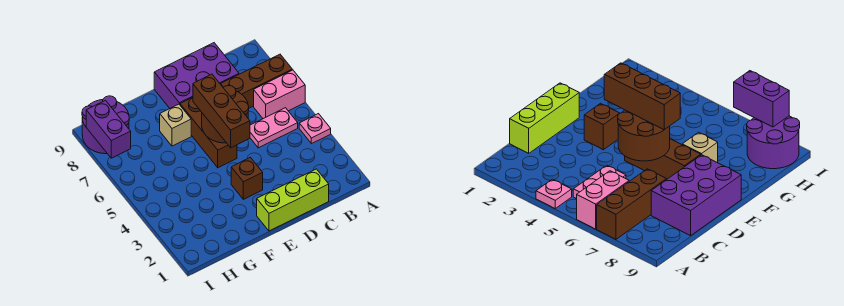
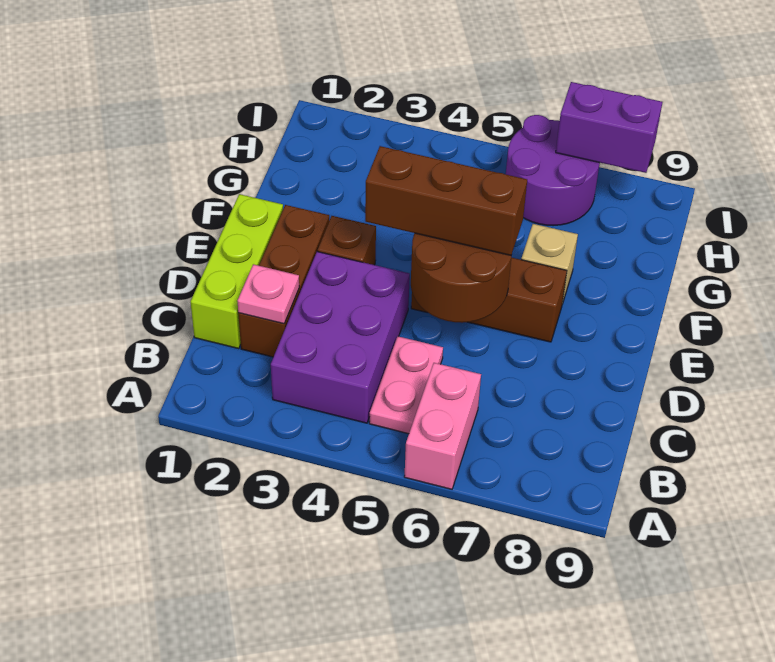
pink plate A4 level 1 -> pink plate C2 level 2
brown brick A7:C7 level 1 -> brown brick C2:E2 level 1
purple brick C8:E9 level 1 -> purple brick B3:D4 level 1
purple round brick H8:I9 level 1 -> purple round brick H6:I7 level 1

